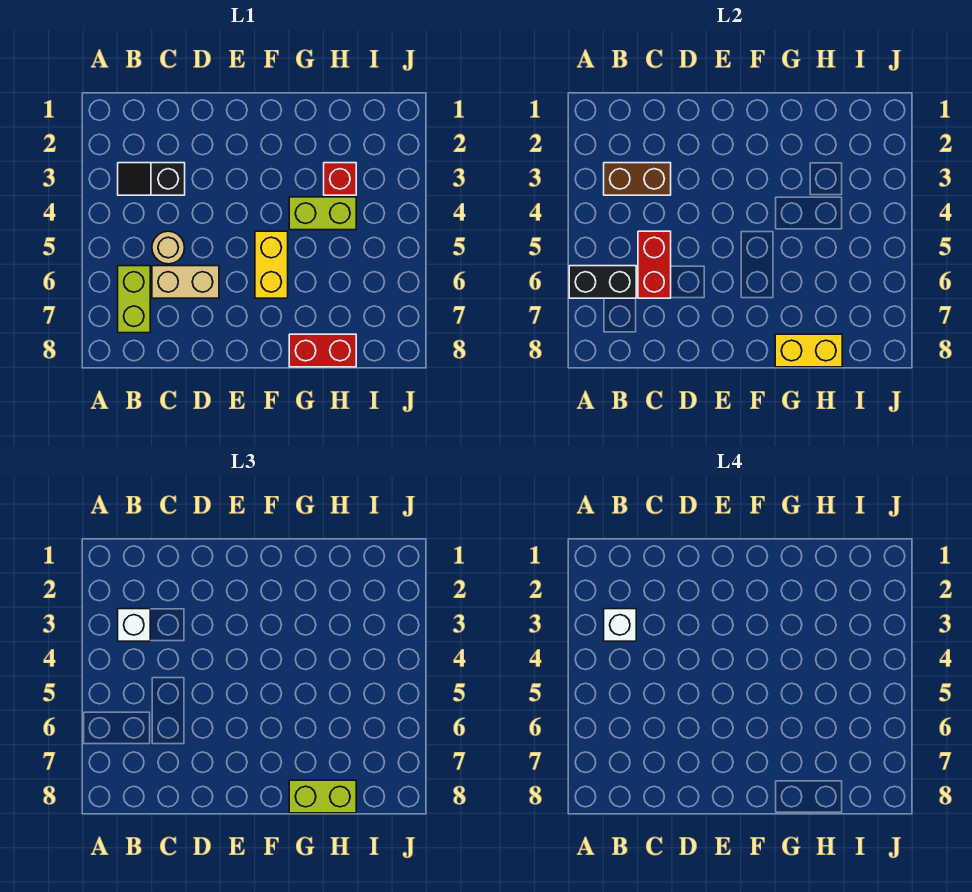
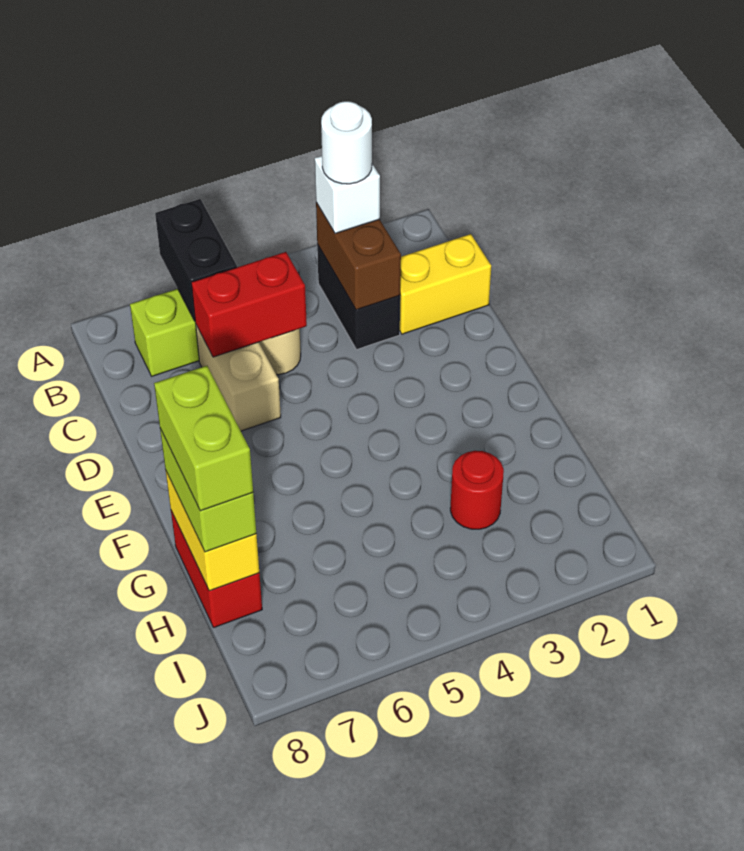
black slope B3:C3 level 1 top C -> black brick B3:C3 level 1
white brick B3 level 4 -> white round brick B3 level 4
yellow brick F5:F6 level 1 -> yellow brick C1:C2 level 1
lime brick G4:H4 level 1 -> lime brick G8:H8 level 4
red brick H3 level 1 -> red round brick H3 level 1

